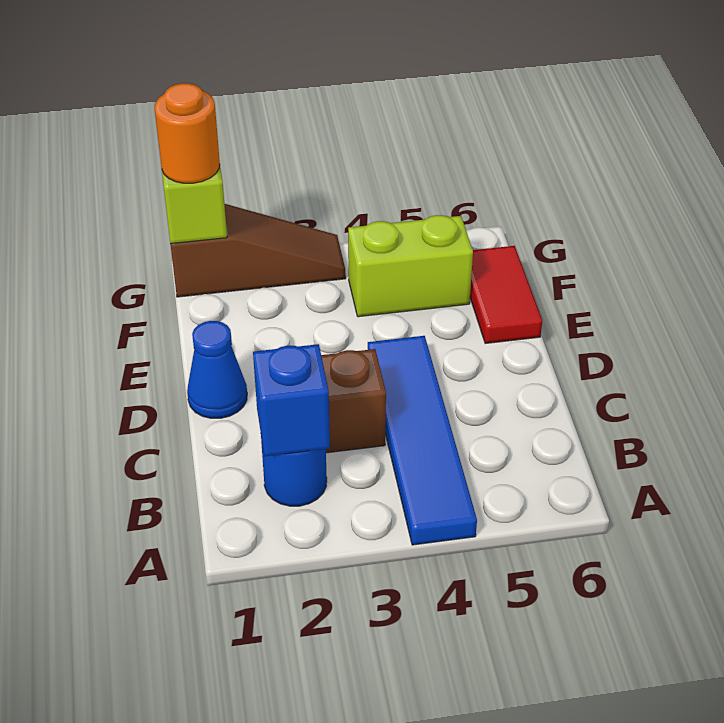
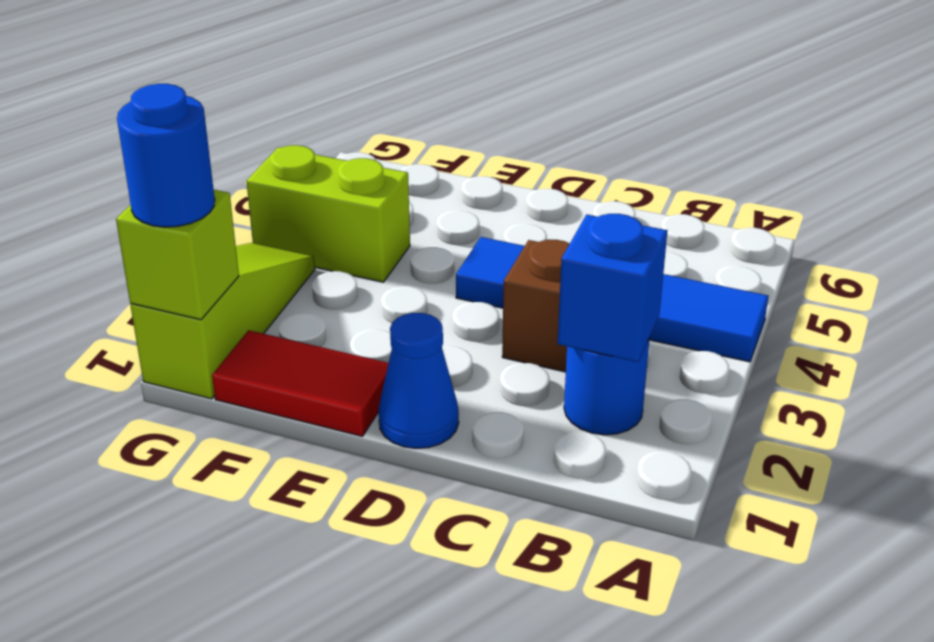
red tile E6:F6 level 1 -> red tile E1:F1 level 1
lime brick F4:F5 level 1 -> lime brick F4:G4 level 1
brown slope G1:G3 level 1 top 1 -> lime slope G1:G3 level 1 top 1
orange round brick G1 level 3 -> blue round brick G1 level 3

